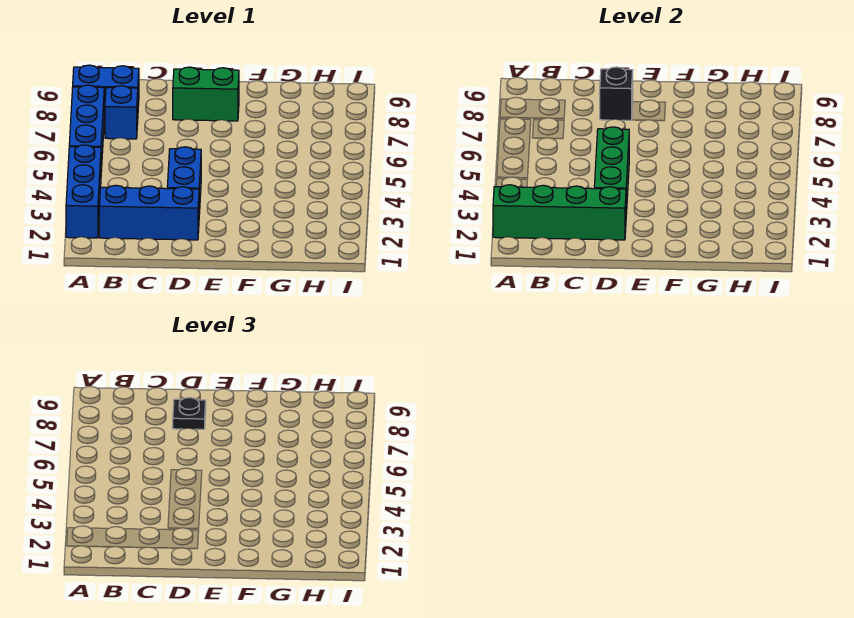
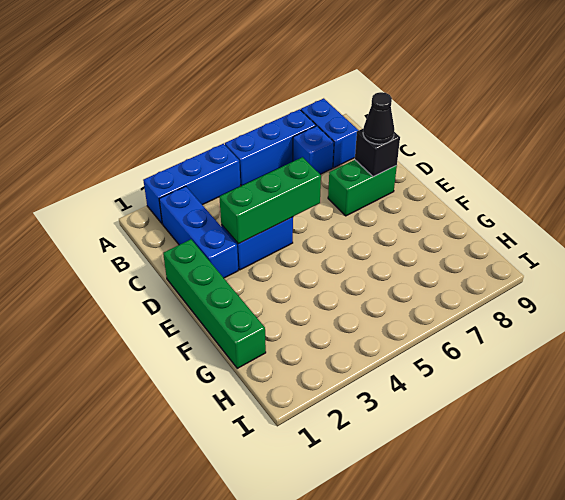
green brick A2:D2 level 2 -> green brick D1:G1 level 1
green brick D8:E8 level 1 -> green brick D7:D8 level 1
black plate D8 level 3 -> black cone D8 level 3

